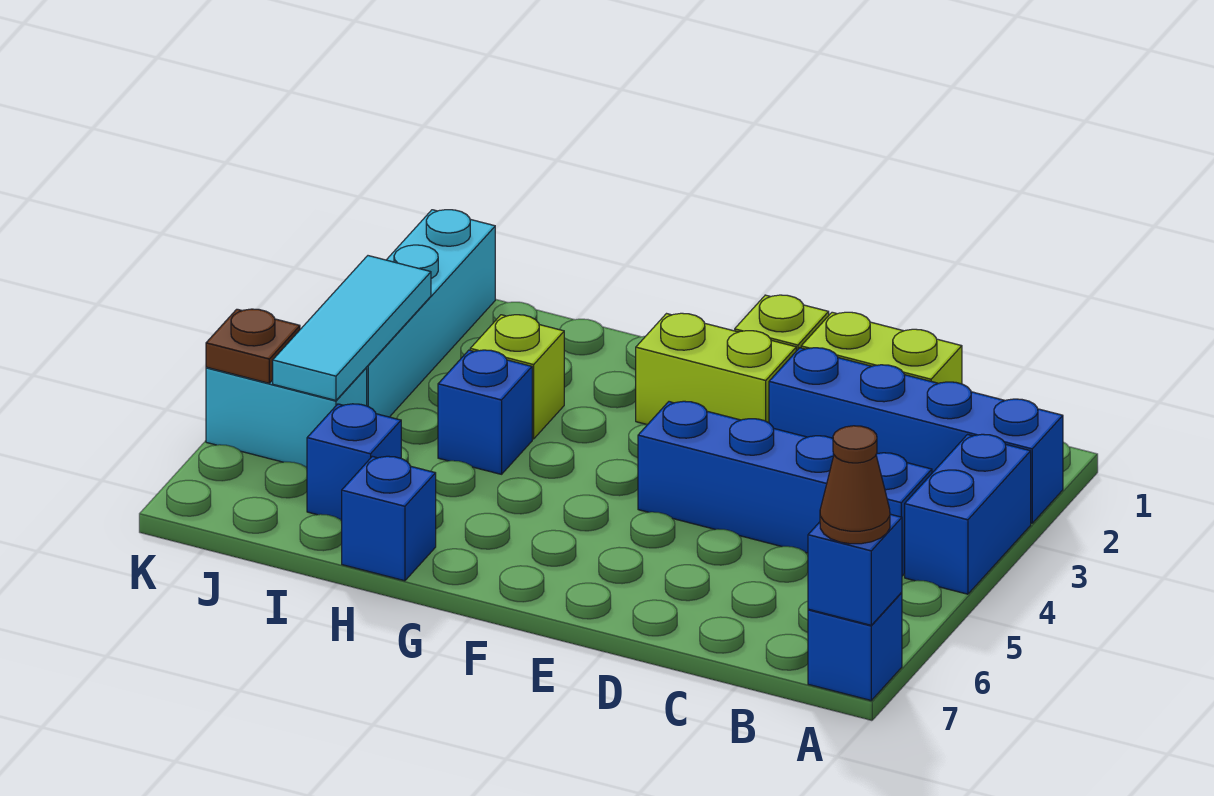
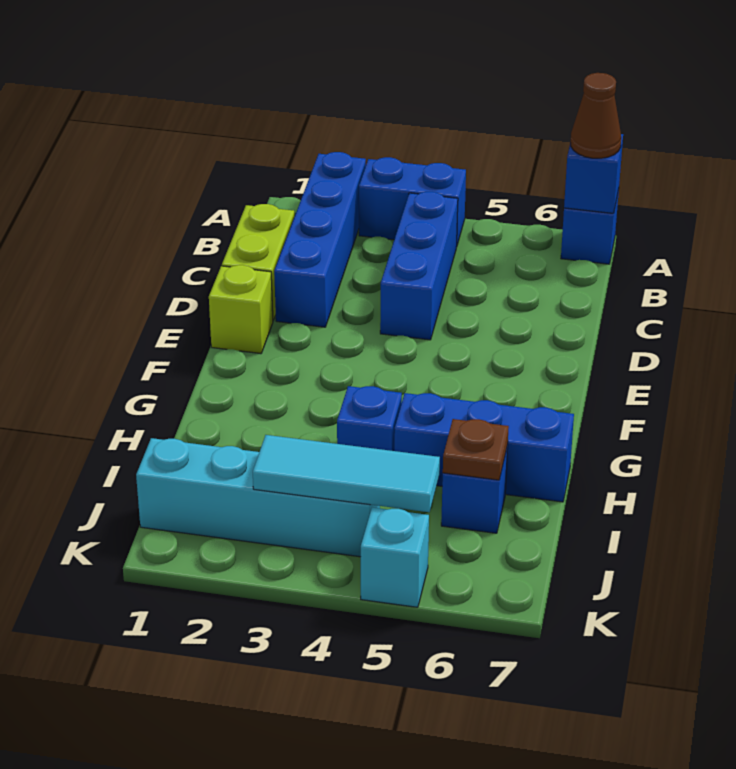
blue brick B4:E4 level 1 -> blue brick B4:D4 level 1
lime brick E2:F2 level 1 -> none
lime brick H3 level 1 -> none
blue brick H7 level 1 -> blue brick H5:H7 level 1
cyan brick J5:K5 level 1 -> cyan brick K5 level 1
brown plate K5 level 2 -> brown plate I6 level 2

